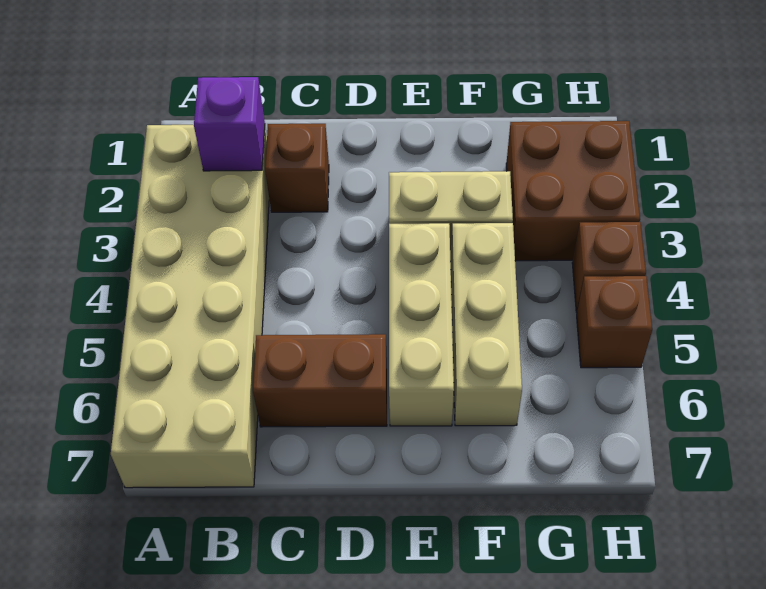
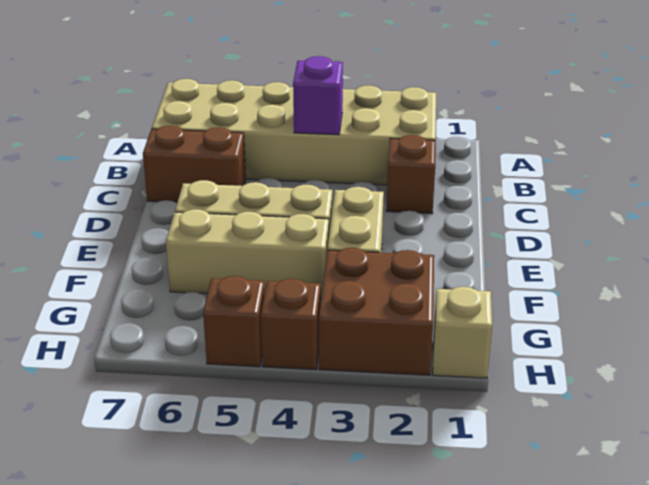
purple brick B2 level 2 -> purple brick B4 level 2
brown brick C6:D6 level 1 -> brown brick C6:C7 level 1
none -> tan brick H1 level 1

